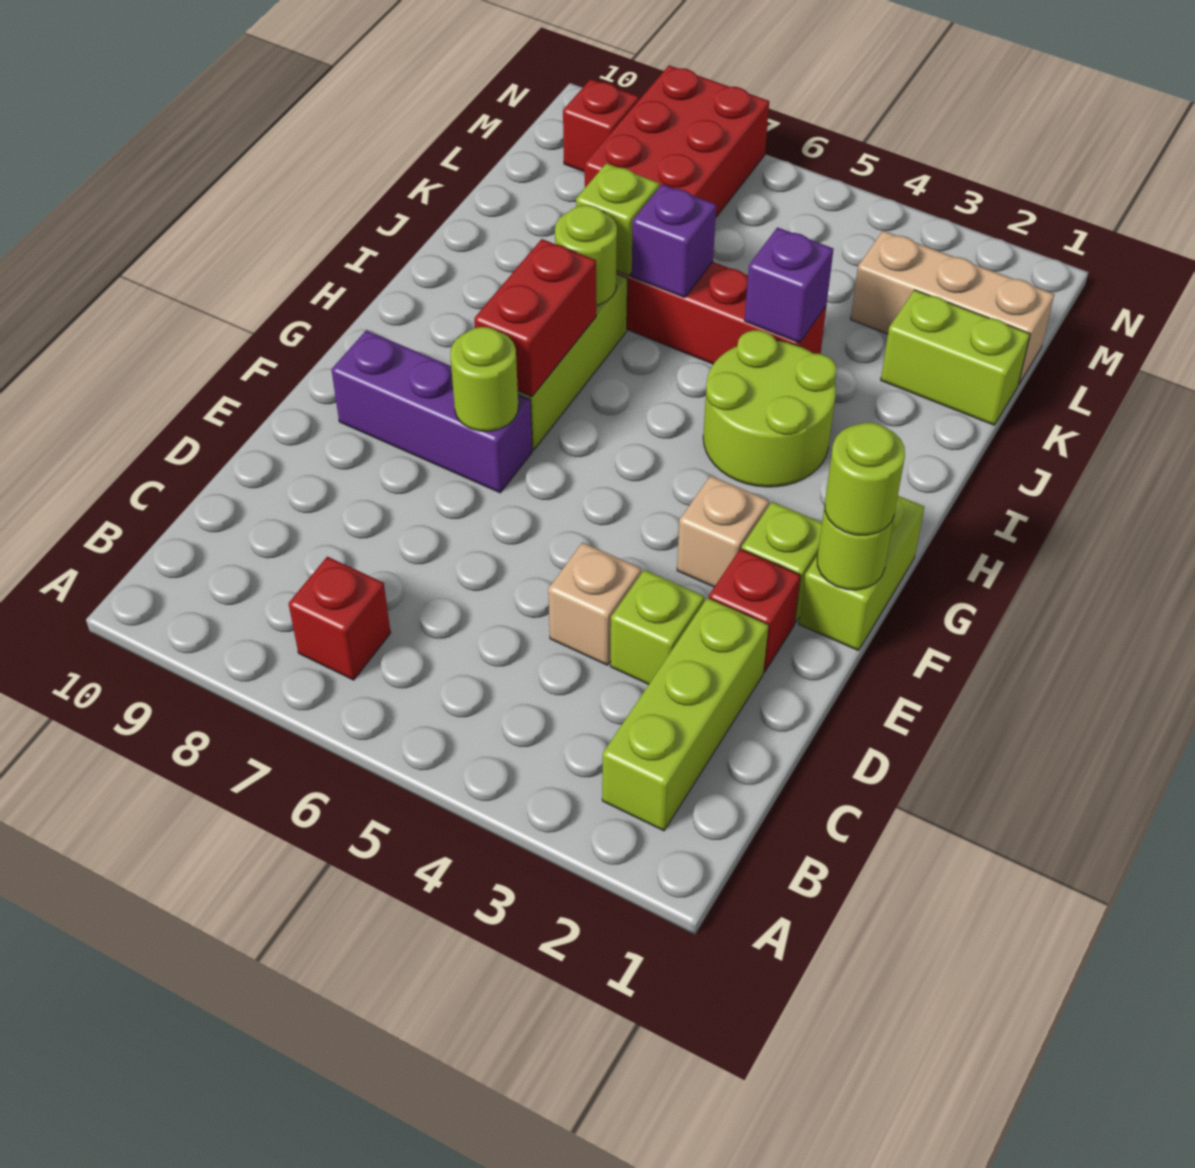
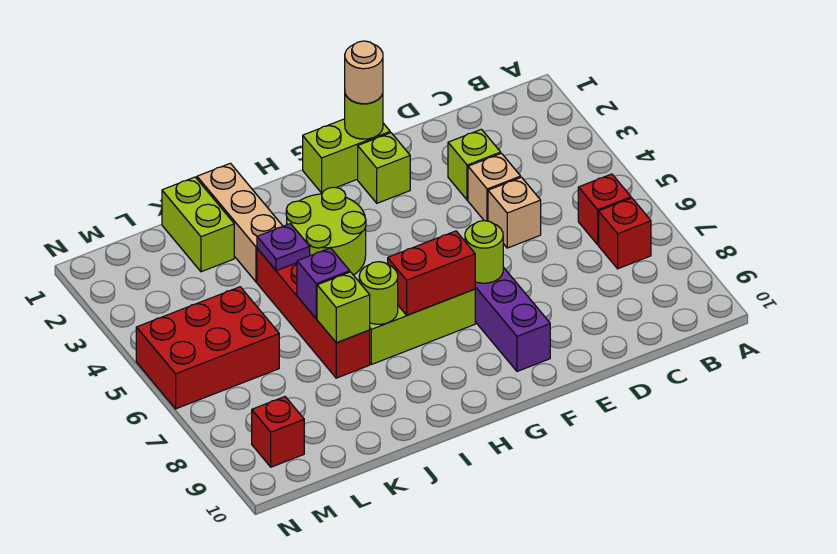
lime brick B2:D2 level 1 -> none
red brick E2 level 1 -> red brick B6 level 1
lime round brick F1 level 3 -> tan round brick F1 level 3
tan brick F3 level 1 -> tan brick D5 level 1
purple brick J4 level 2 -> purple plate J4 level 2
tan brick L1:L3 level 1 -> tan brick J1:J3 level 1
red brick L7:N8 level 1 -> red brick L5:N6 level 1

